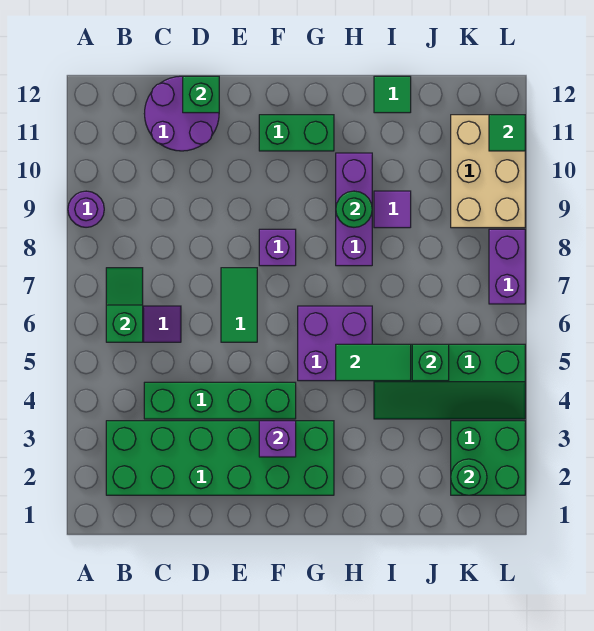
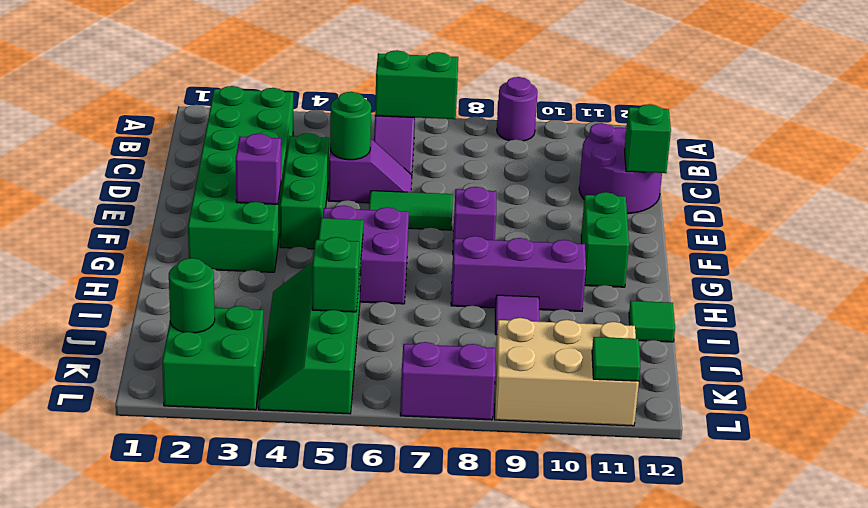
green slope B6:B7 level 2 top 6 -> green brick B6:B7 level 2
green brick C4:F4 level 1 -> green brick D4:F4 level 1
none -> purple slope D5:D6 level 1 top 5
green round brick H9 level 2 -> green round brick D5 level 2

